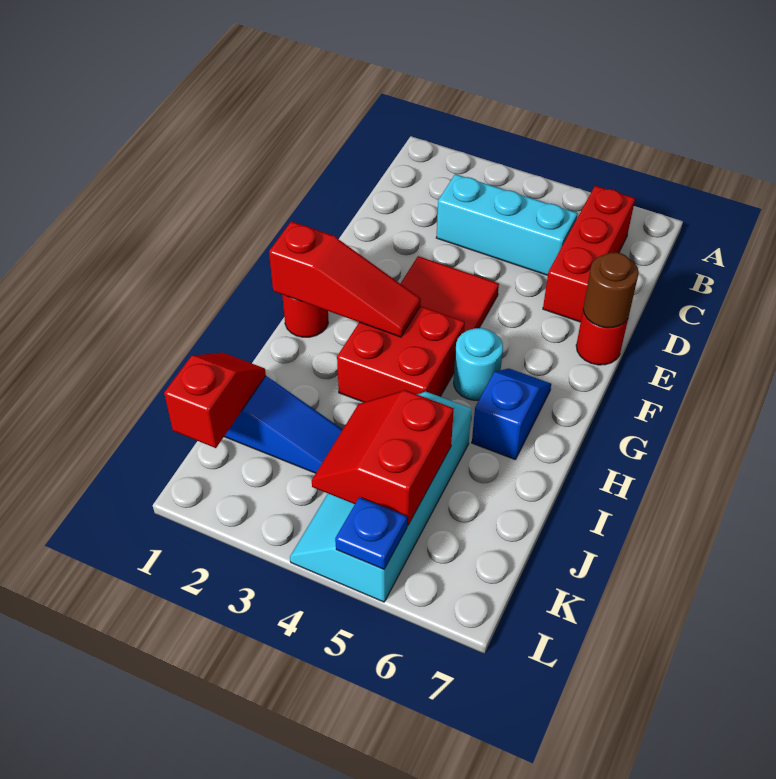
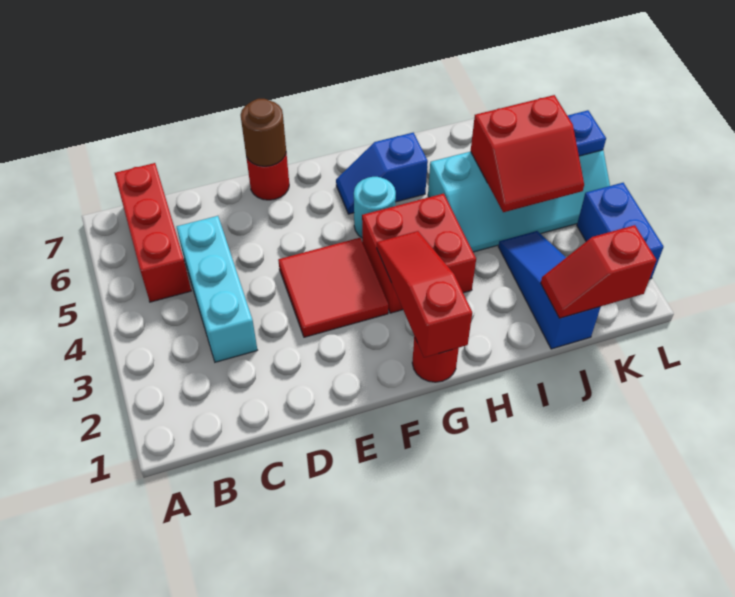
red brick B6:D6 level 1 -> red brick B5:B7 level 1
none -> blue brick L2:L3 level 1

